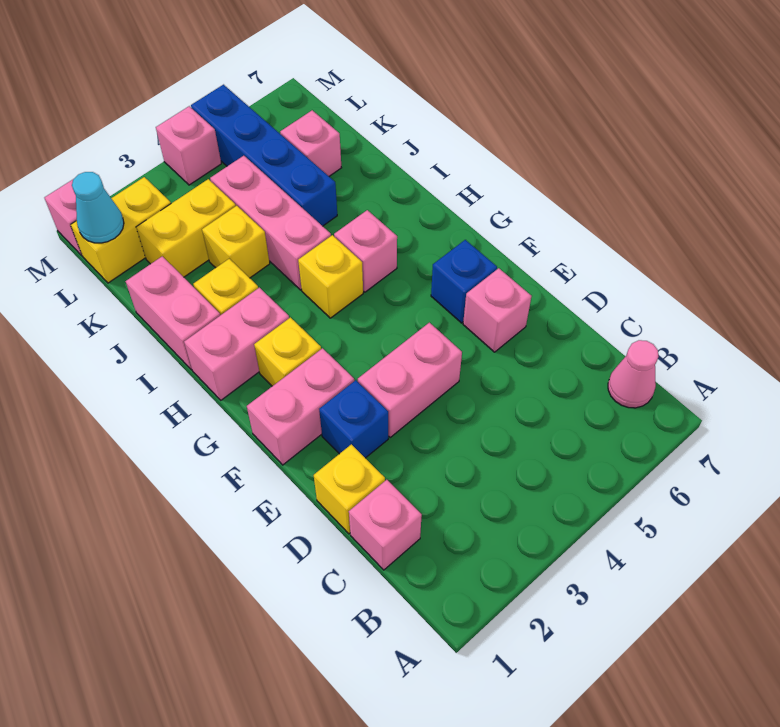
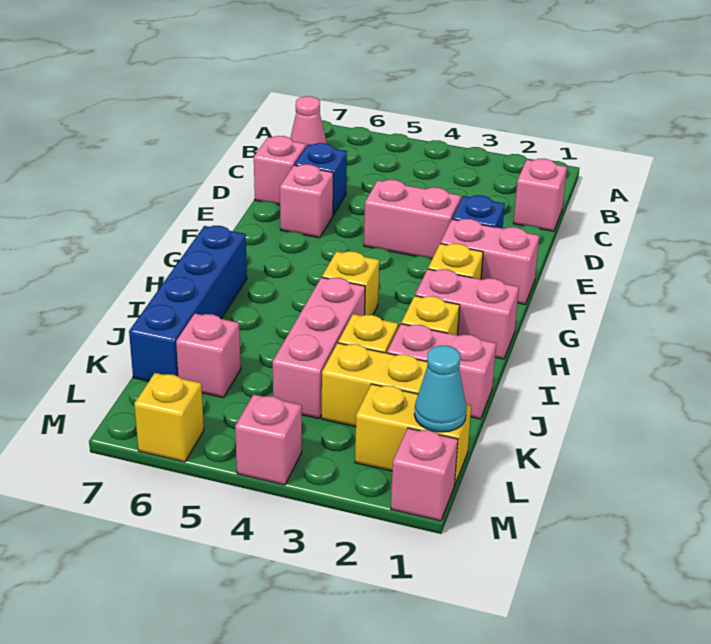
yellow brick D1 level 1 -> yellow brick M6 level 1
blue brick F6 level 1 -> blue brick D6 level 1
pink brick H5 level 1 -> pink brick D7 level 1
pink brick I1:J1 level 1 -> pink brick J1:J2 level 1
blue brick J5:M5 level 1 -> blue brick H7:K7 level 1

